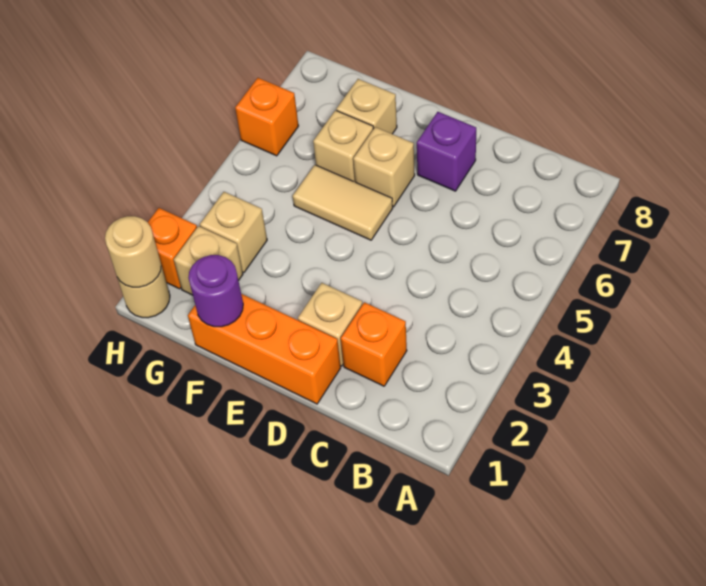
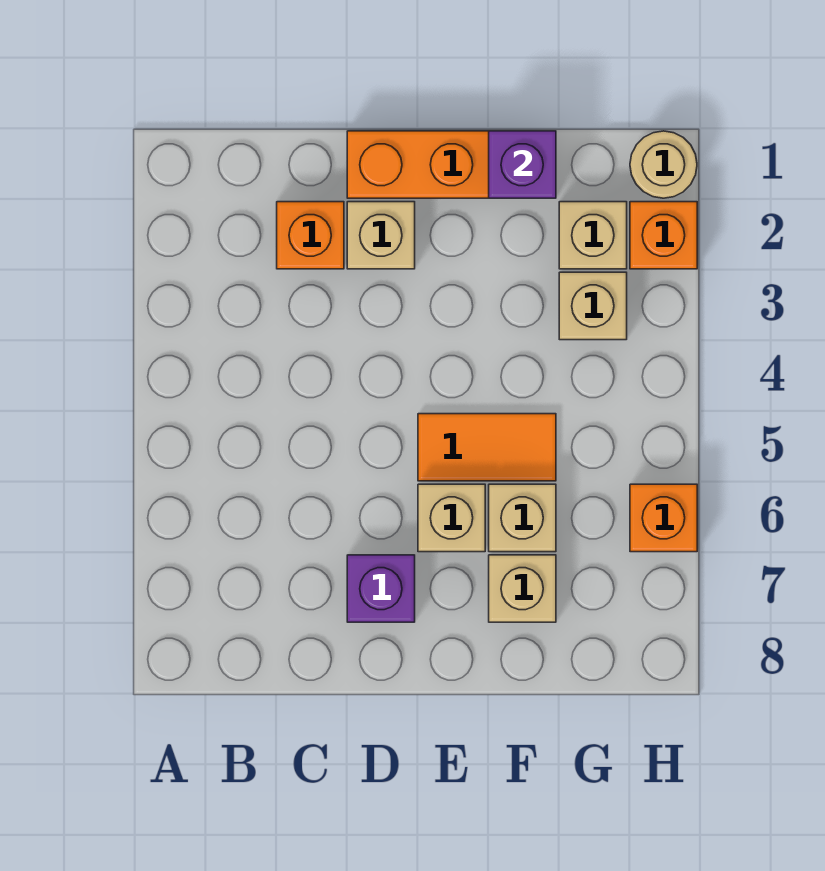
tan tile E5:F5 level 1 -> orange tile E5:F5 level 1
purple round brick F1 level 2 -> purple brick F1 level 2
tan round brick H1 level 2 -> none

